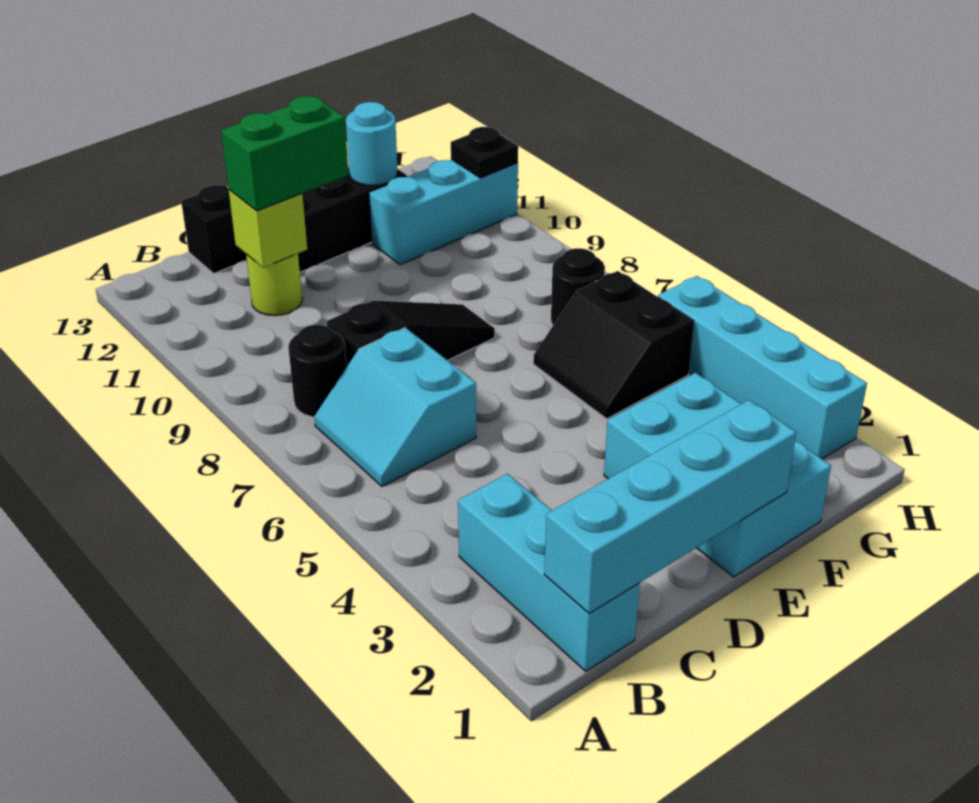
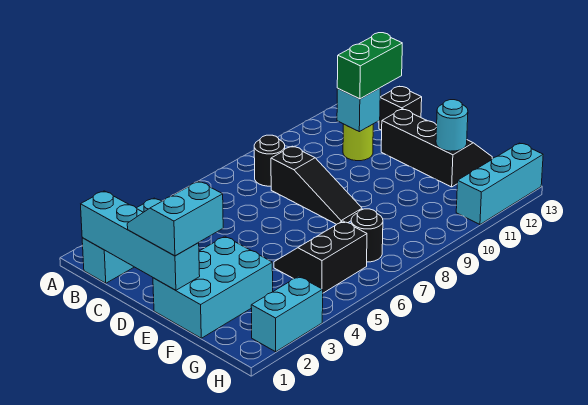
cyan slope B6:C7 level 1 top C -> cyan slope D1:E2 level 3 top E
lime brick C11 level 2 -> cyan brick C11 level 2
green brick C11:D11 level 3 -> green brick C11:C12 level 3
cyan brick F11:H11 level 1 -> cyan brick H11:H13 level 1
cyan brick H2:H5 level 1 -> cyan brick H2:H3 level 1
black plate H11 level 2 -> none

